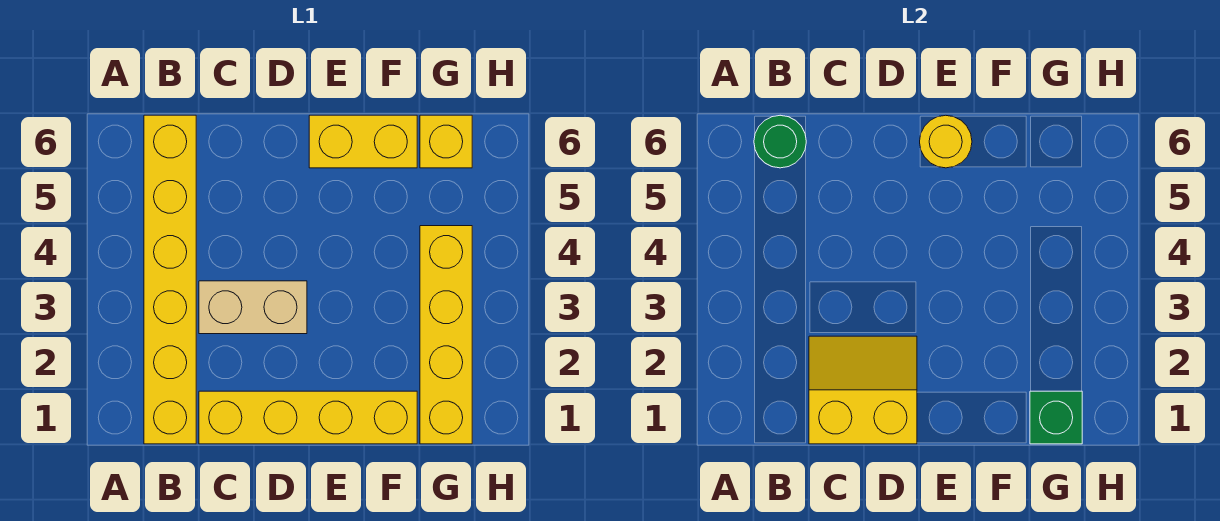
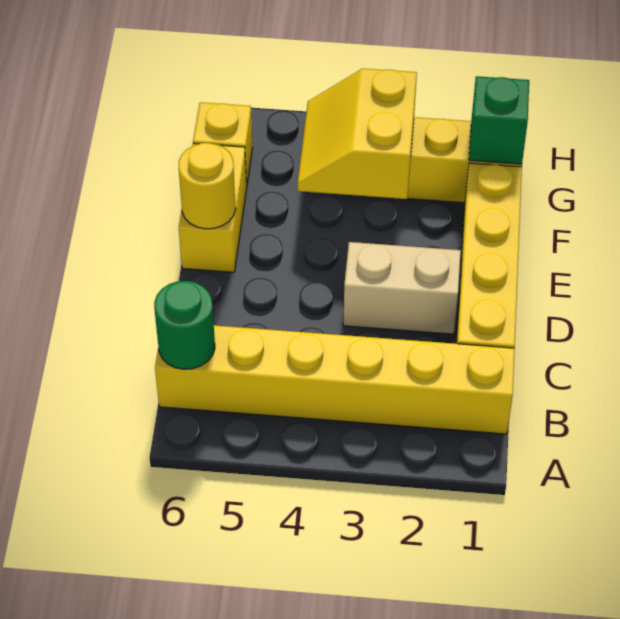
yellow slope C1:D2 level 2 top 1 -> yellow slope F3:G4 level 2 top 3
tan brick C3:D3 level 1 -> tan brick D2:D3 level 1

